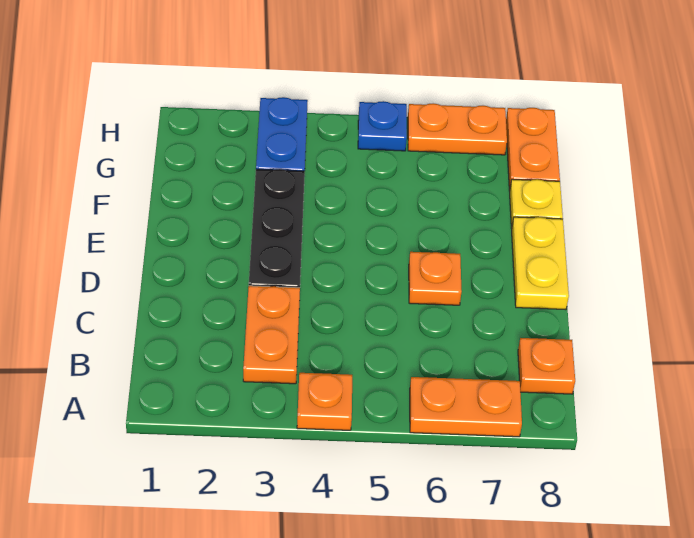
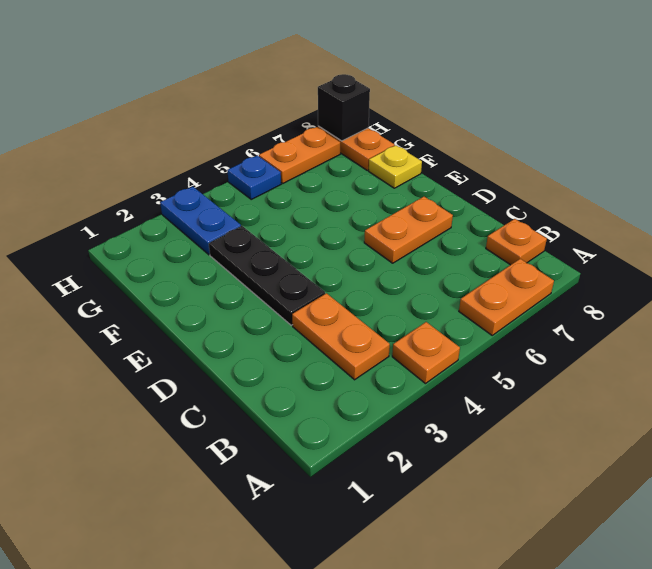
orange plate D6 level 1 -> orange plate D6:D7 level 1
yellow plate D8:E8 level 1 -> none
none -> black brick H8 level 2

